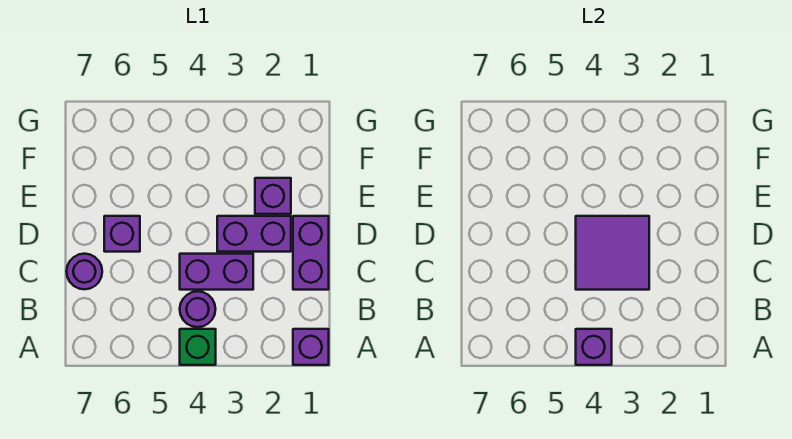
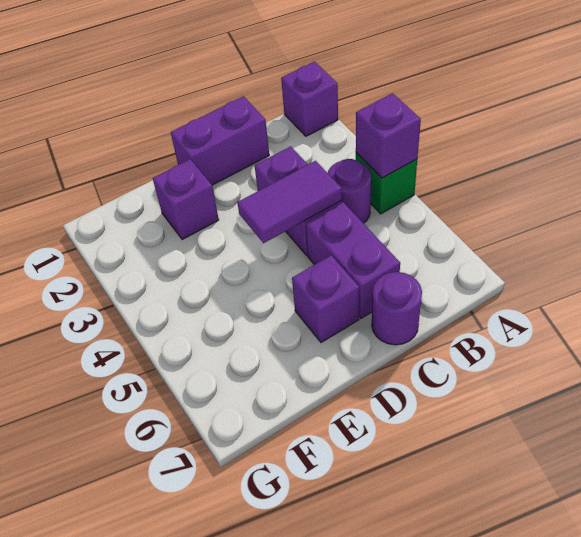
purple tile C3:D4 level 2 -> purple tile C4:D4 level 2
purple brick D2:D3 level 1 -> purple brick C5:C6 level 1

